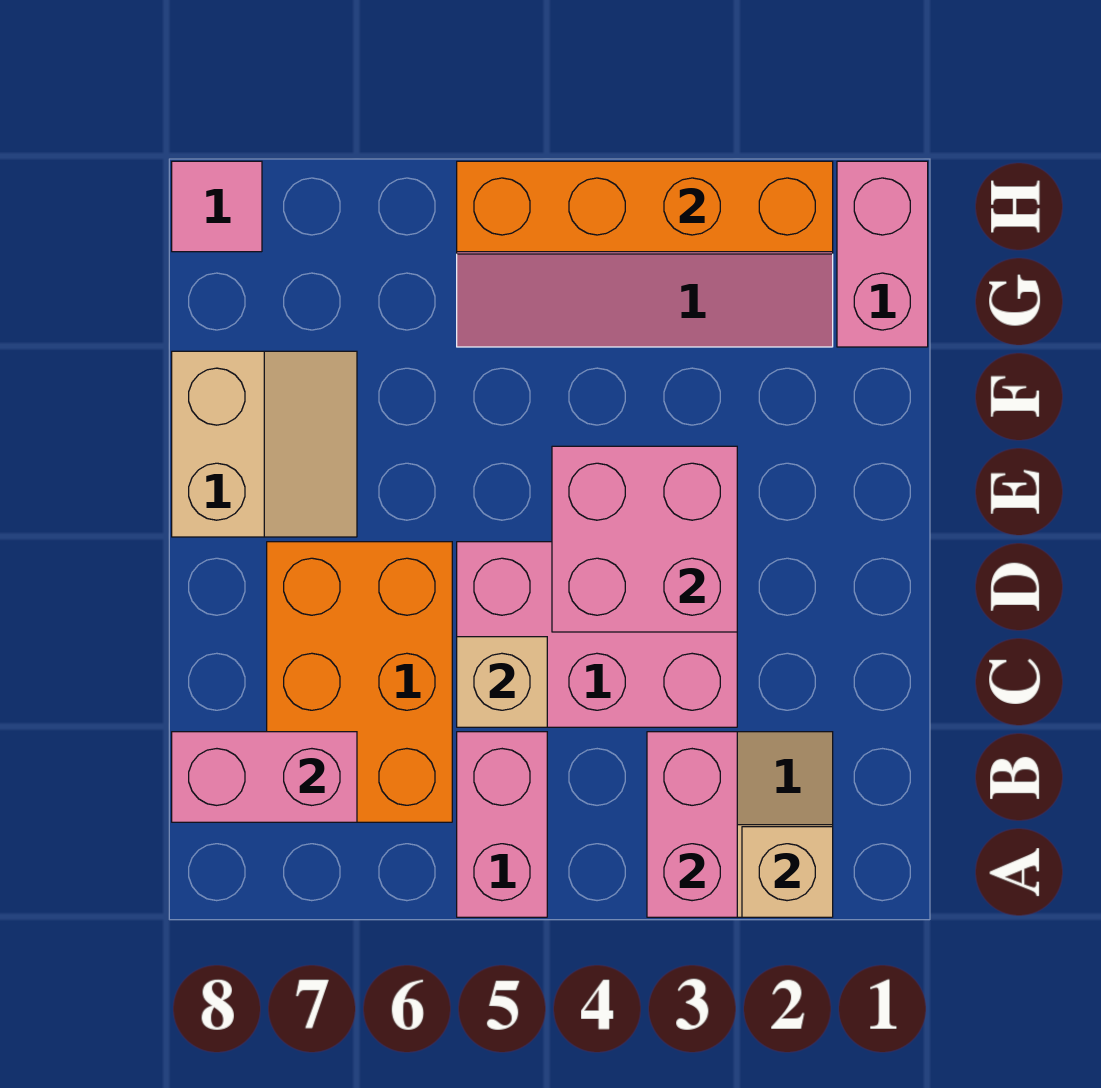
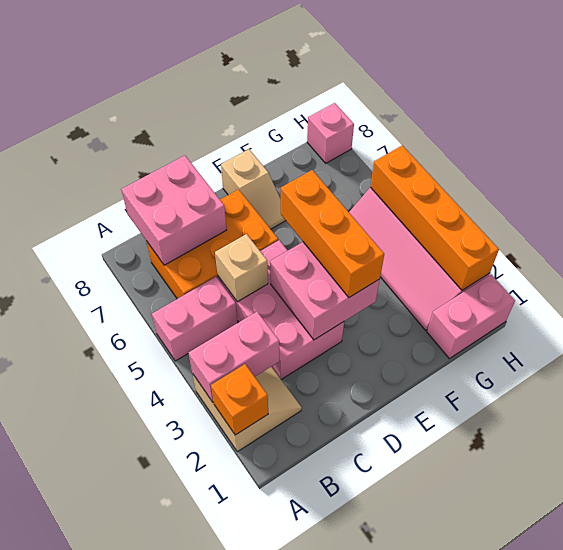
tan brick A2 level 2 -> orange brick A2 level 2
pink brick B7:B8 level 2 -> pink brick B7:C8 level 2
none -> orange brick E3:E5 level 3
tan slope E7:F8 level 1 top 8 -> tan slope E7:E8 level 1 top 8
pink tile H8 level 1 -> pink brick H8 level 1

